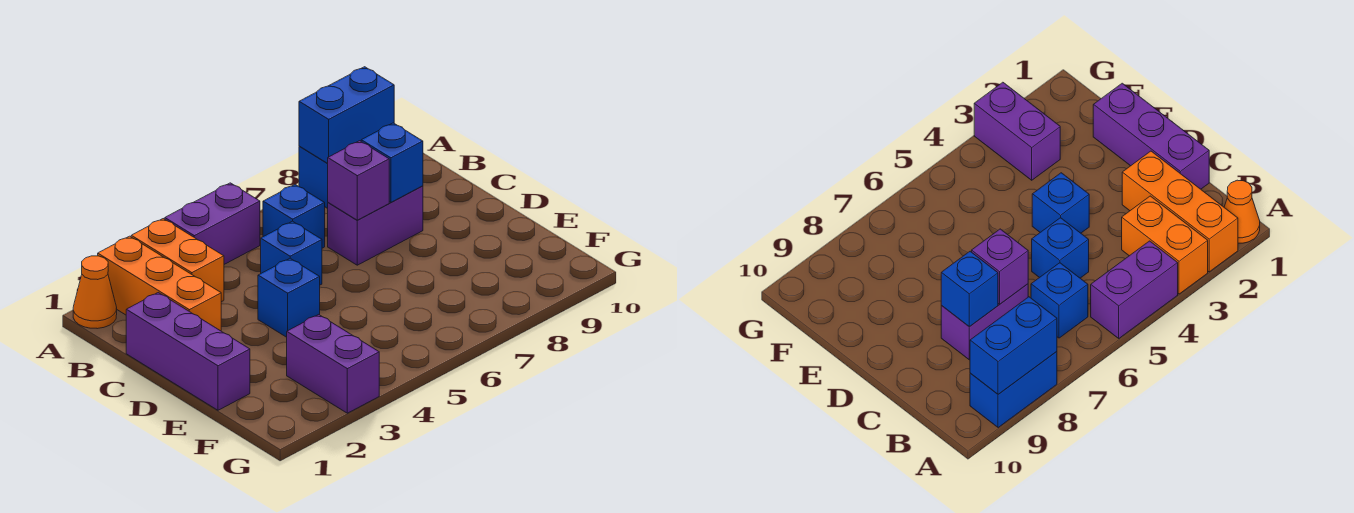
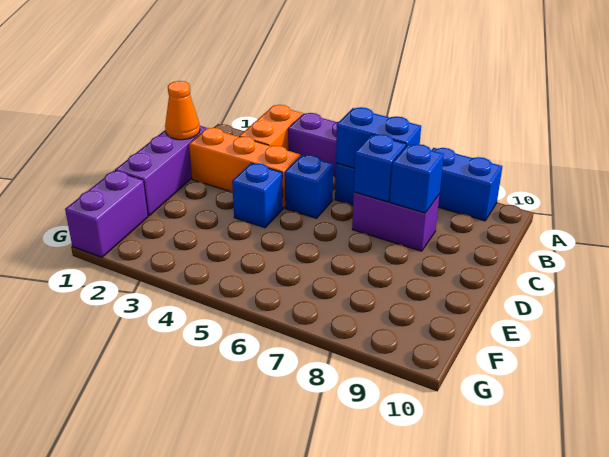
orange cone A1 level 1 -> orange cone C1 level 2
orange brick A2:C2 level 1 -> orange brick C2:C4 level 1
blue brick A8:A9 level 2 -> blue brick B6:B7 level 2
purple brick C7 level 2 -> blue brick C7 level 2
purple brick F3:G3 level 1 -> purple brick F1:G1 level 1

